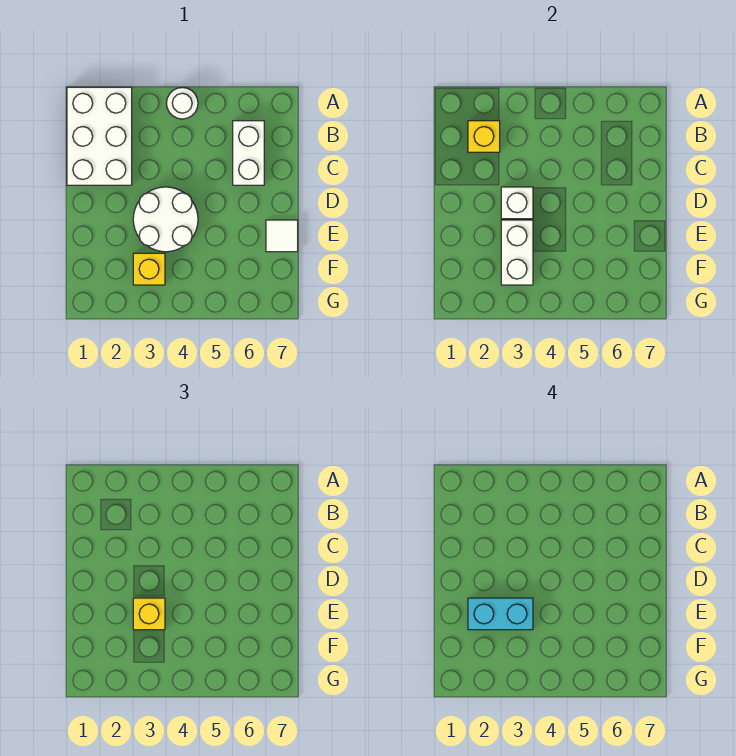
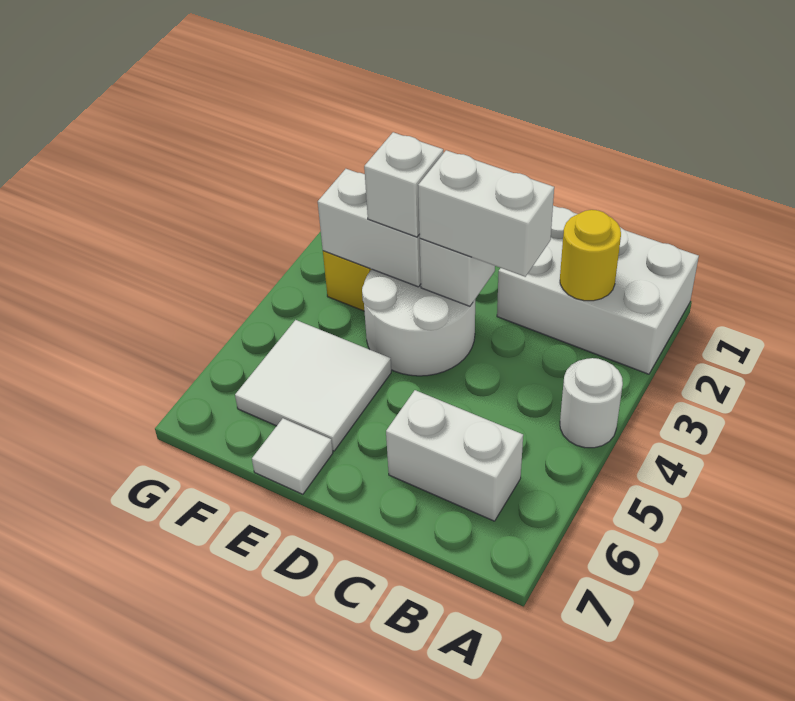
yellow brick B2 level 2 -> yellow round brick B2 level 2
none -> white brick C3:D3 level 3
cyan brick E2:E3 level 4 -> none
yellow brick E3 level 3 -> white brick E3 level 3
none -> white tile E5:F6 level 1

